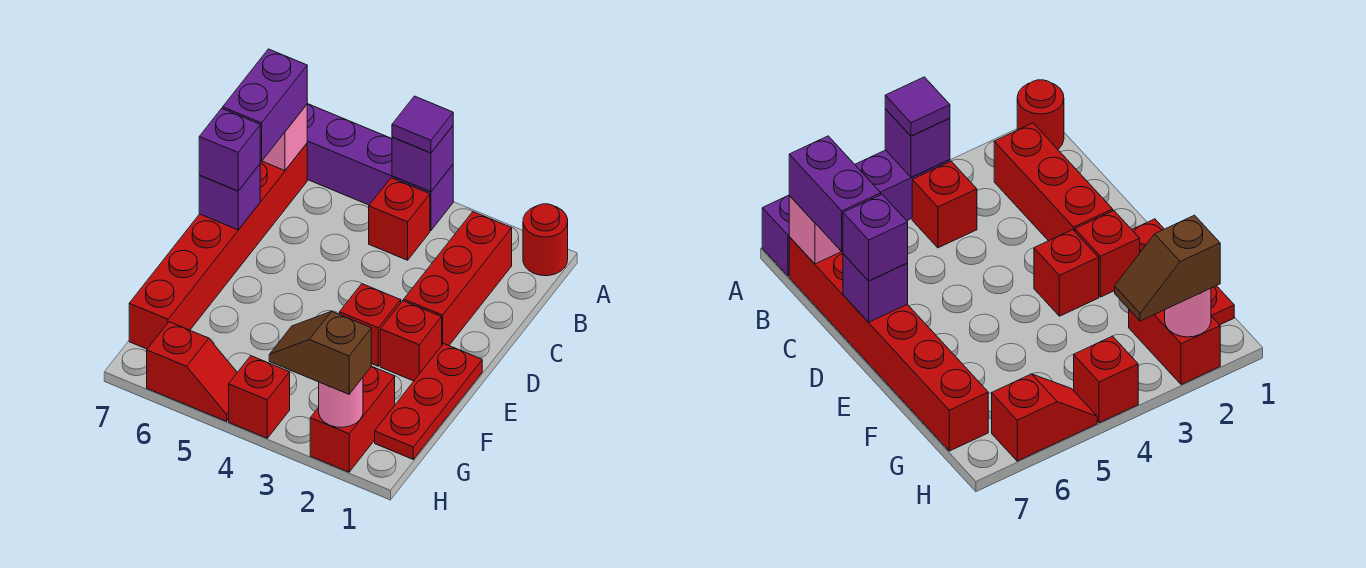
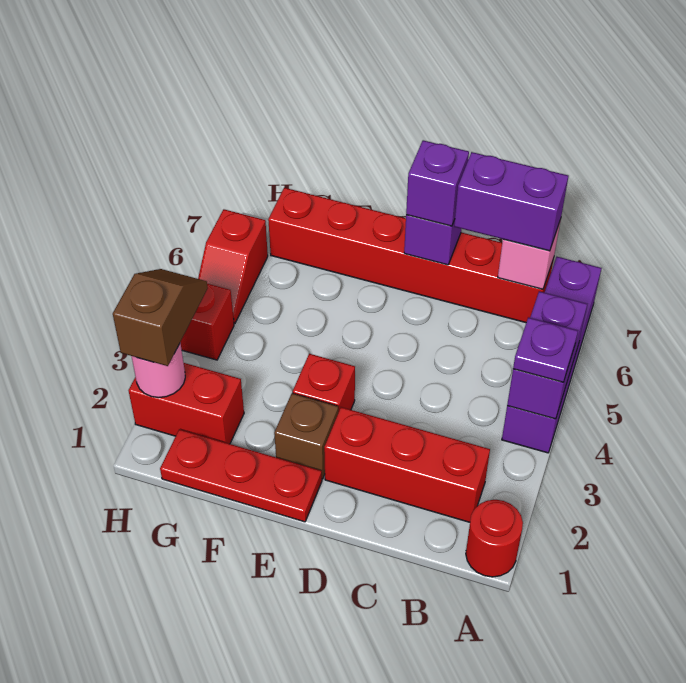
purple brick A4 level 2 -> purple brick A4:A5 level 2
purple tile A4 level 3 -> purple plate A4 level 3
red brick B4 level 1 -> none
red brick E2 level 1 -> brown brick E2 level 1

